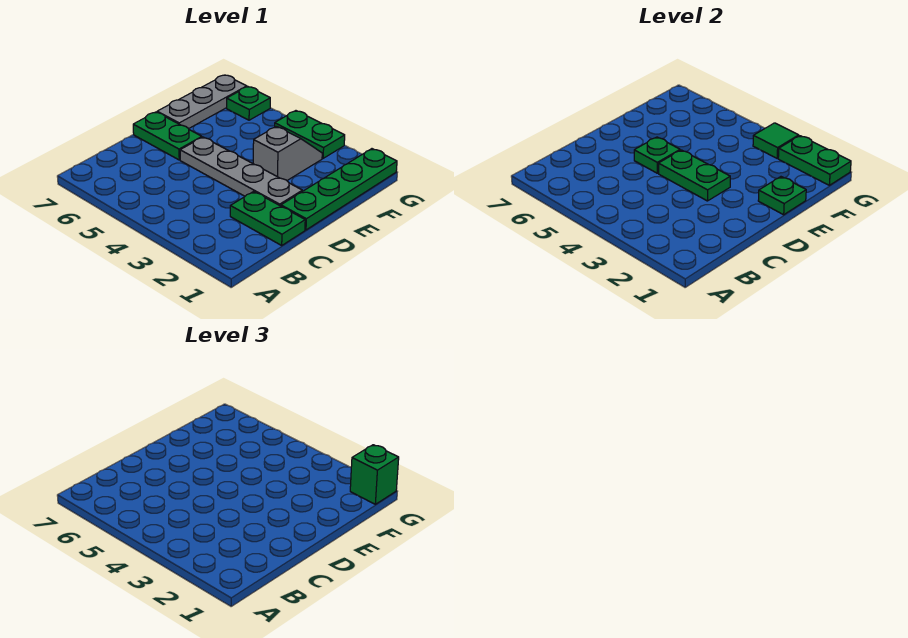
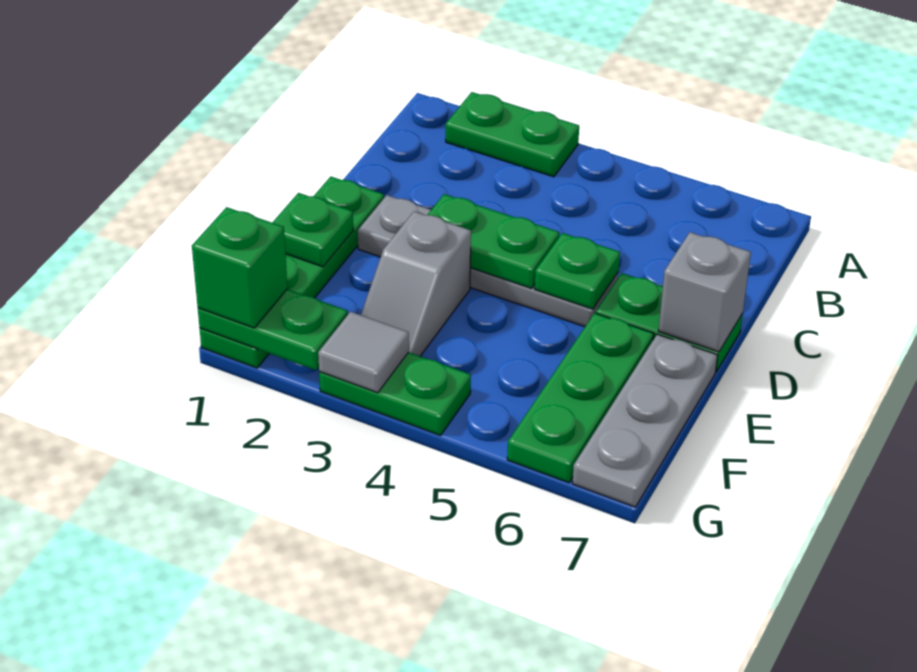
green plate C1:C2 level 1 -> green plate A2:A3 level 1
none -> grey brick D7 level 2
green tile G3 level 2 -> grey tile G3 level 2
green plate G6 level 1 -> green plate E6:G6 level 1

